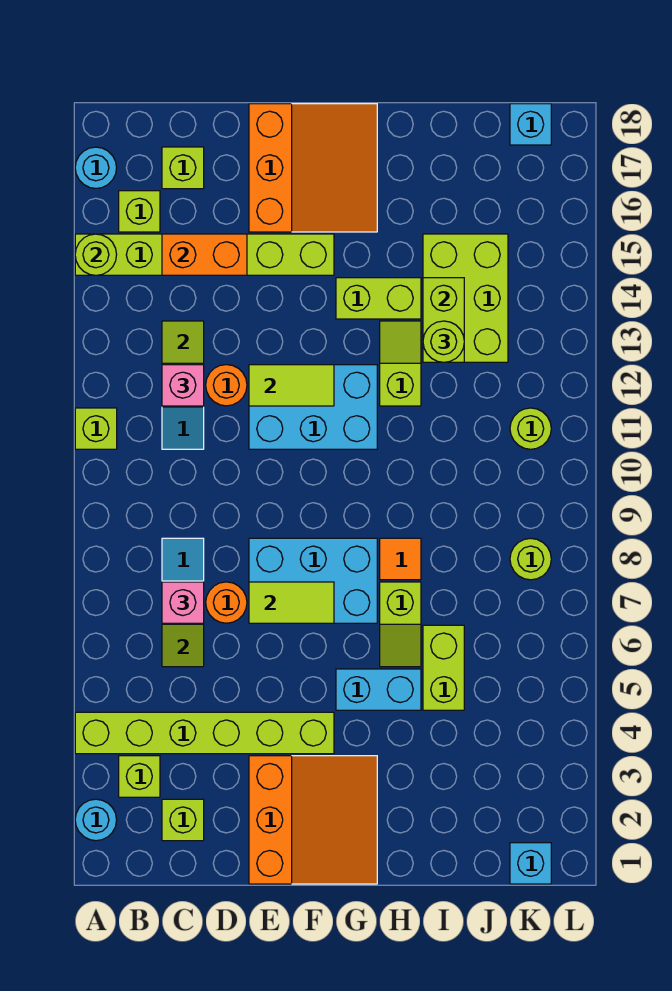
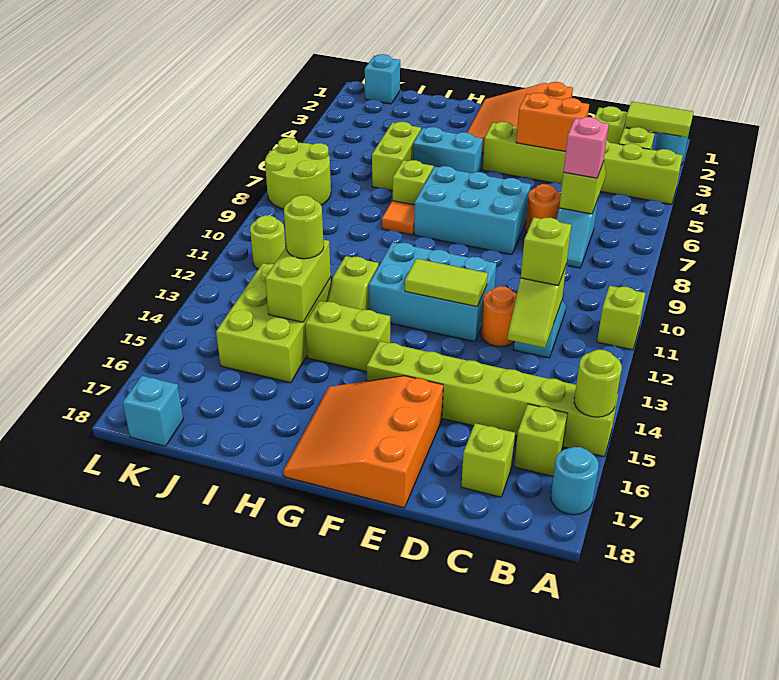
pink brick C12 level 3 -> lime brick C12 level 3
orange brick C15:D15 level 2 -> orange brick D4:E4 level 2
lime tile E7:F7 level 2 -> lime tile A2:B2 level 2
lime round brick K8 level 1 -> lime round brick K7:L8 level 1

